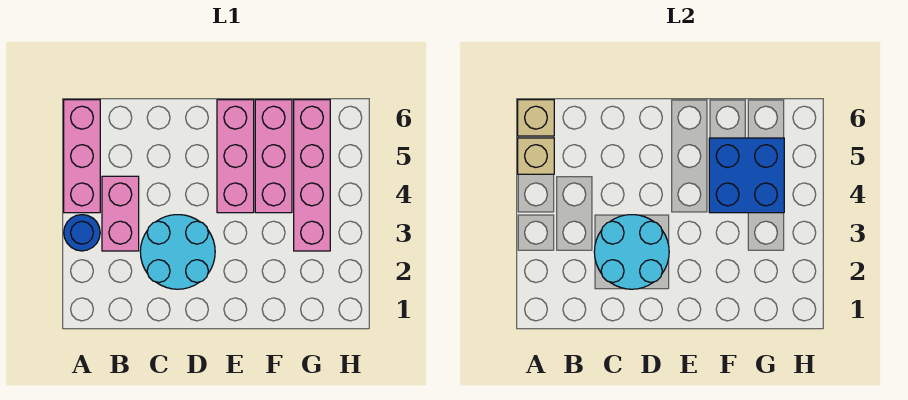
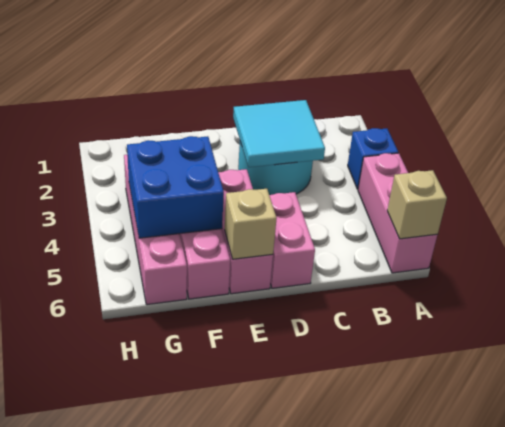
blue round brick A3 level 1 -> blue brick A3 level 1
tan brick A5 level 2 -> tan brick E6 level 2
pink brick B3:B4 level 1 -> pink brick D5:D6 level 1
cyan round brick C2:D3 level 2 -> cyan tile C2:D3 level 2

